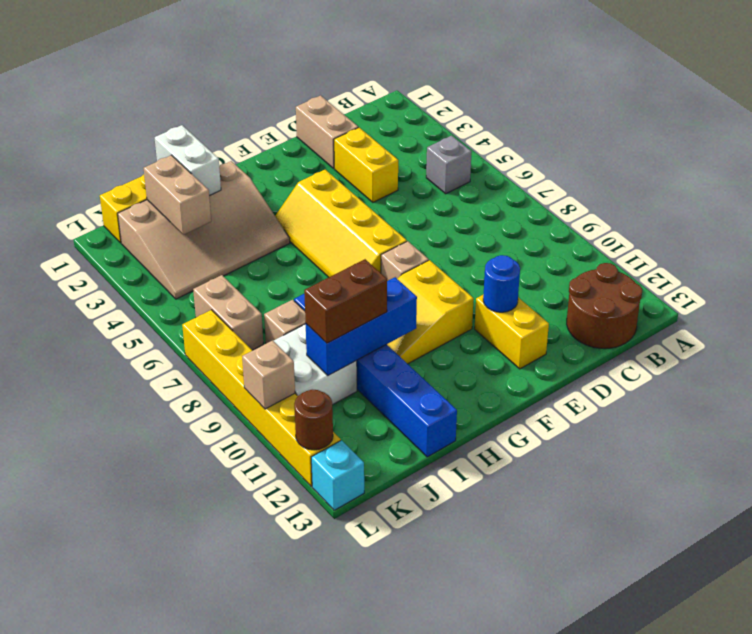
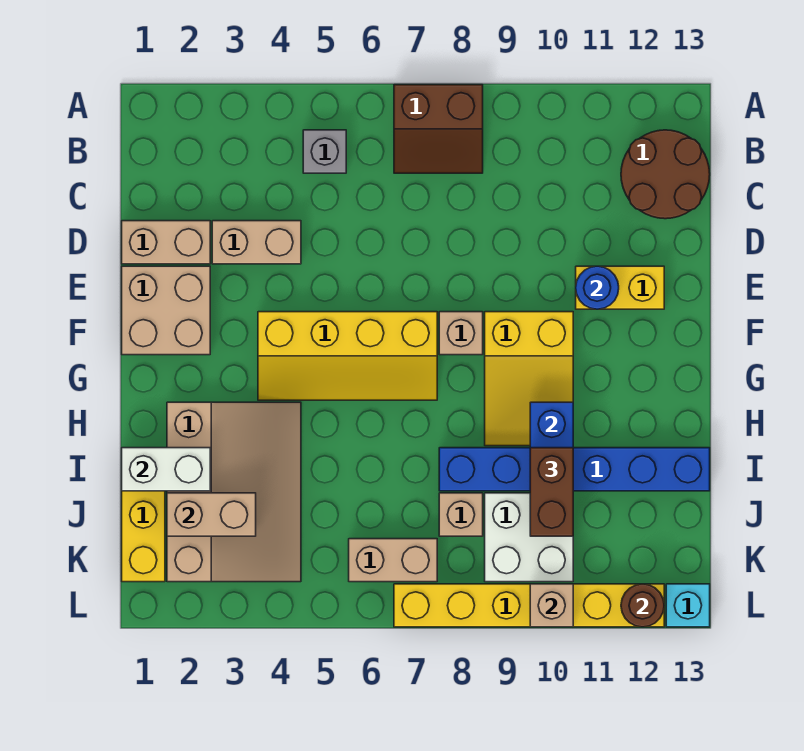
none -> brown slope A7:B8 level 1 top A
yellow brick D3:D4 level 1 -> tan brick D3:D4 level 1
none -> tan brick E1:F2 level 1

